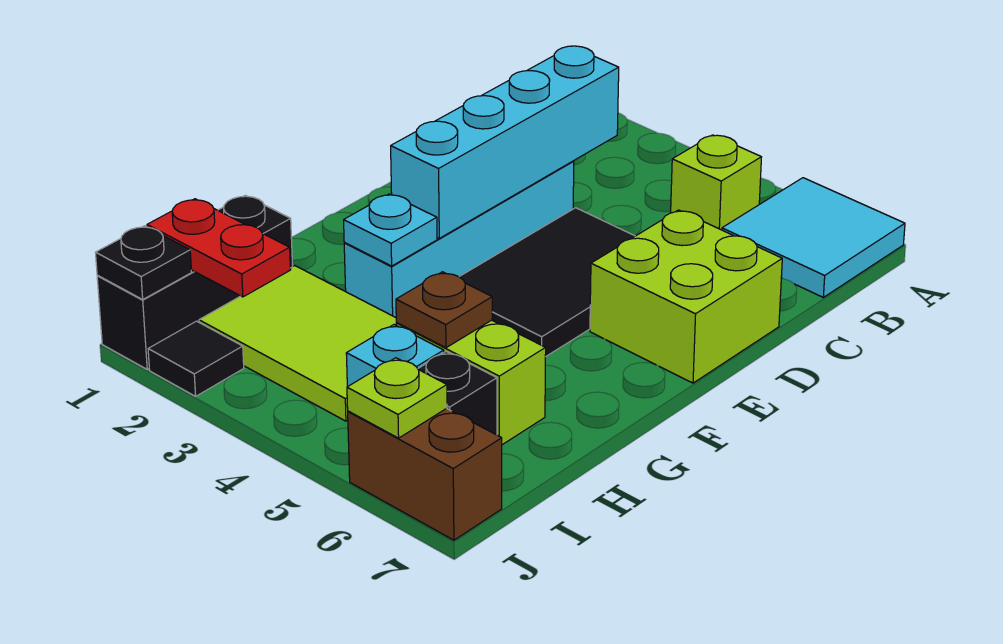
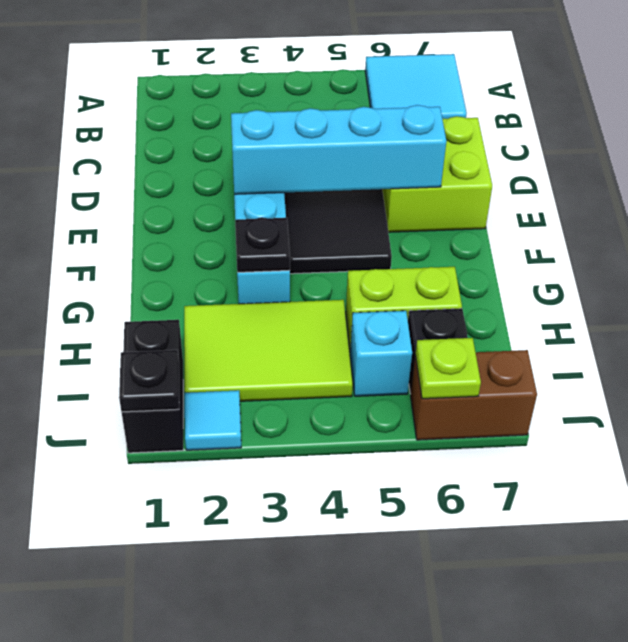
lime brick B5 level 1 -> none
cyan brick C3:F3 level 2 -> cyan brick E3:E6 level 2
cyan plate G3 level 2 -> black plate G3 level 2
black brick H1:J1 level 1 -> black brick I1:J1 level 1
brown plate H5 level 2 -> none
red plate I1:I2 level 2 -> none
black tile J2 level 1 -> cyan tile J2 level 1

